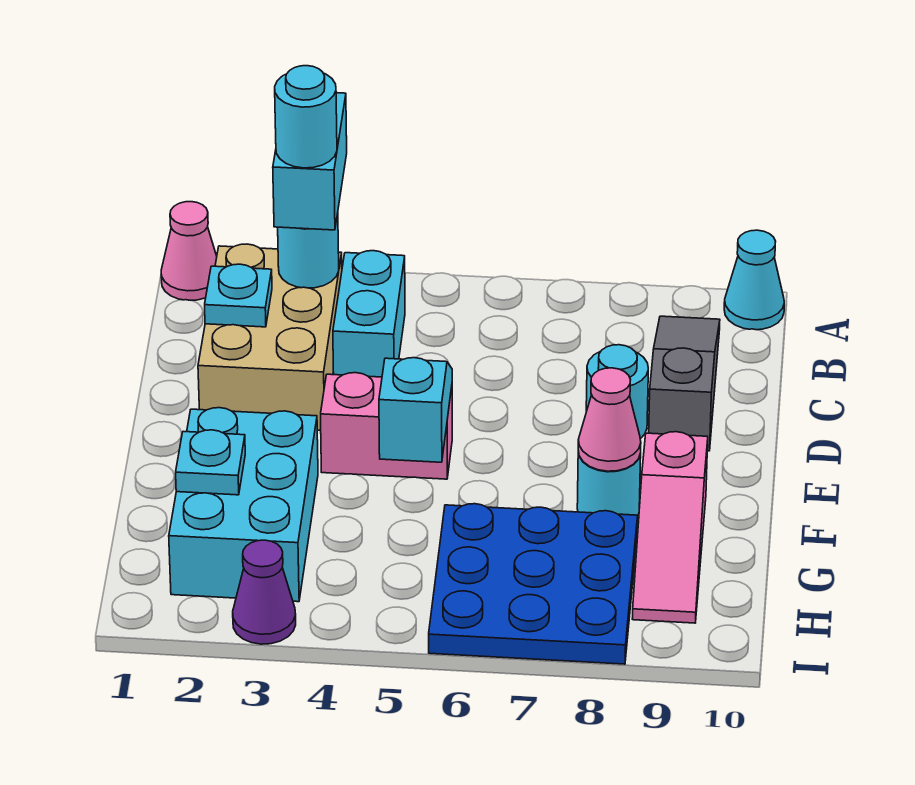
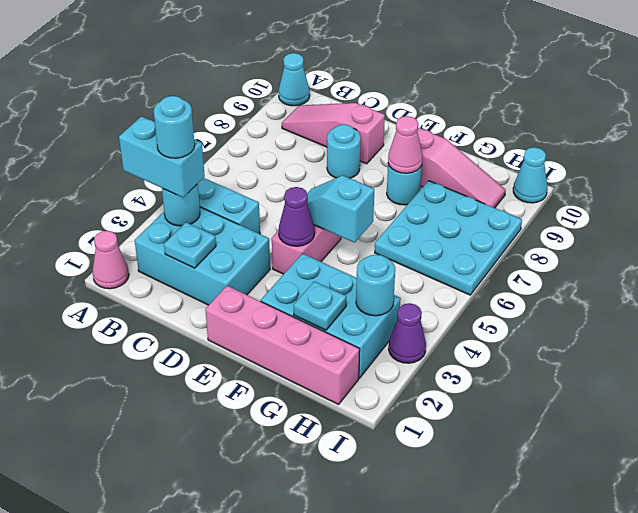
tan brick B2:D3 level 1 -> cyan brick B2:D3 level 1
grey slope B9:D9 level 1 top D -> pink slope B9:D9 level 1 top D
none -> pink brick E1:H1 level 1
none -> purple cone E4 level 2
blue plate G6:I8 level 1 -> cyan plate G6:I8 level 1
none -> cyan round brick H3 level 2
none -> cyan cone I10 level 1

